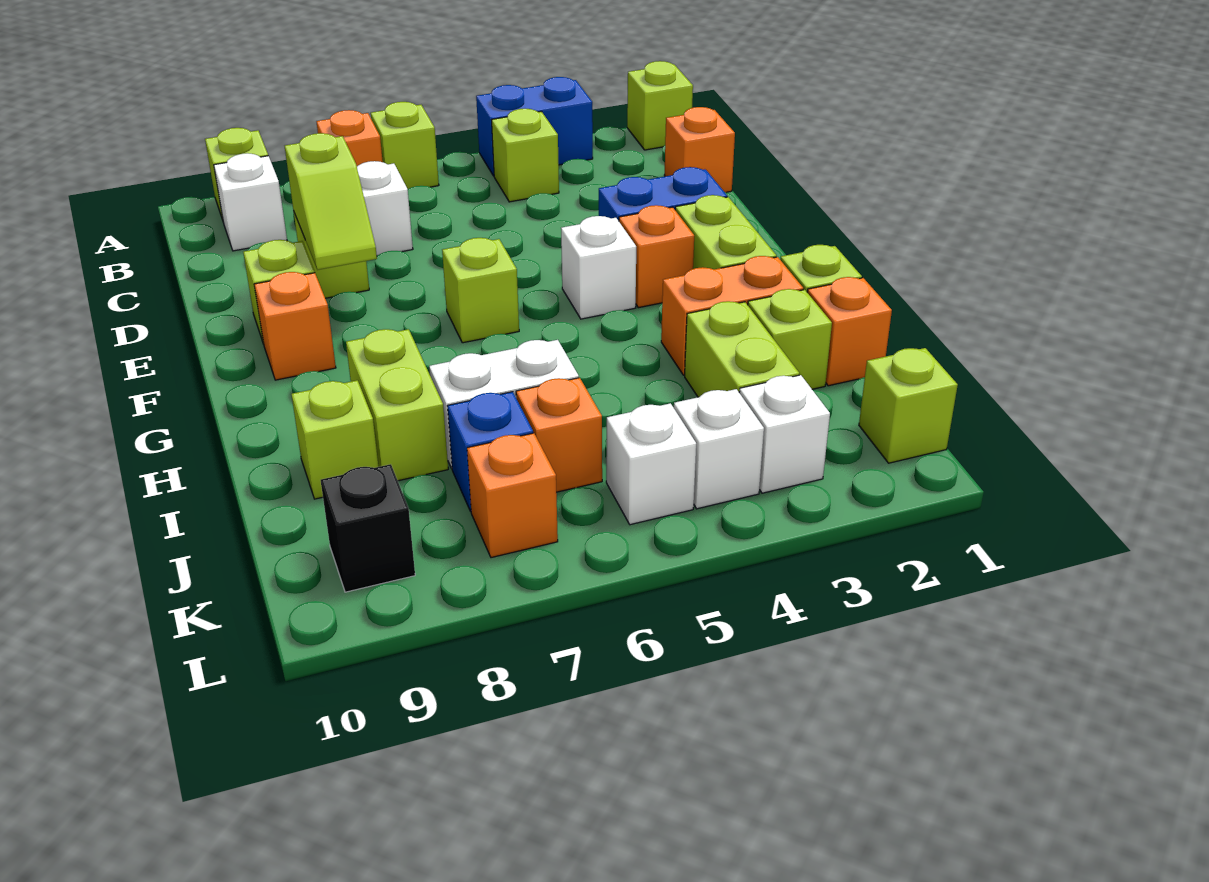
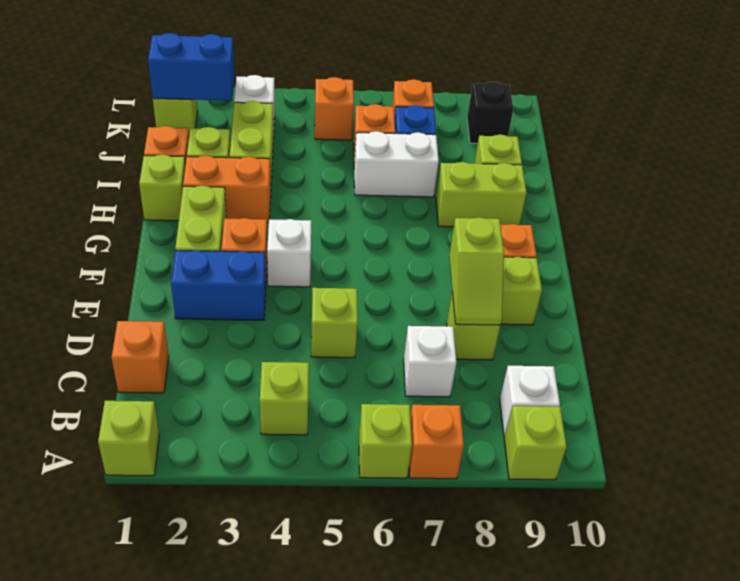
blue brick A3:A4 level 1 -> blue brick K1:K2 level 2
lime slope D8:E8 level 2 top D -> lime slope D8:E8 level 2 top E
lime brick F6 level 1 -> lime brick D5 level 1
lime brick H8:I8 level 1 -> lime brick H8:H9 level 1
white brick K4 level 1 -> none
white brick K5 level 1 -> orange brick K5 level 1

